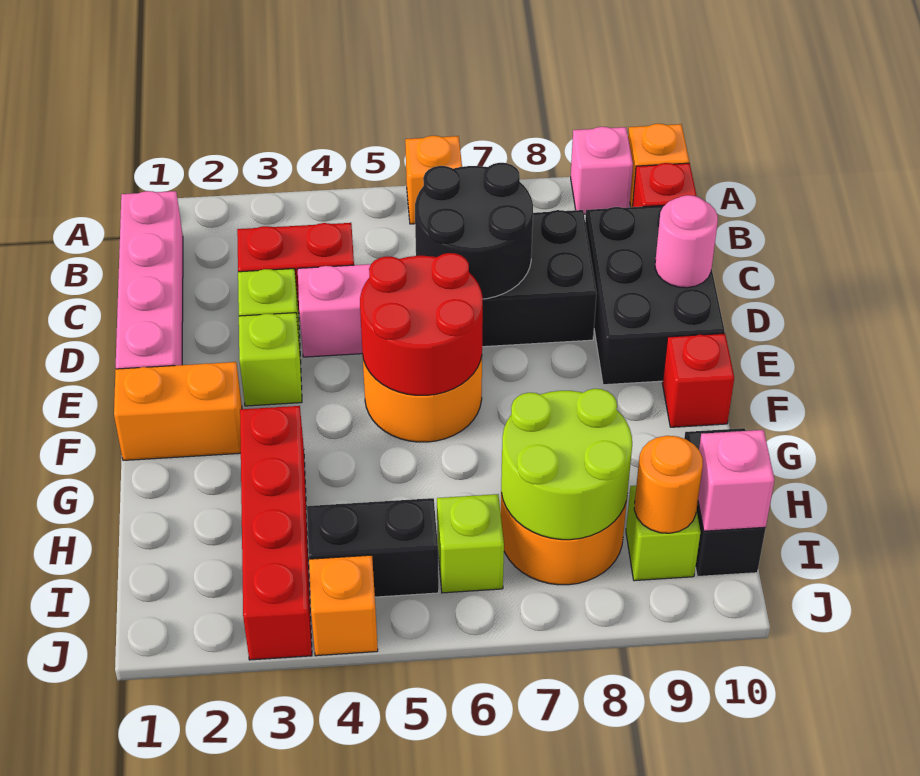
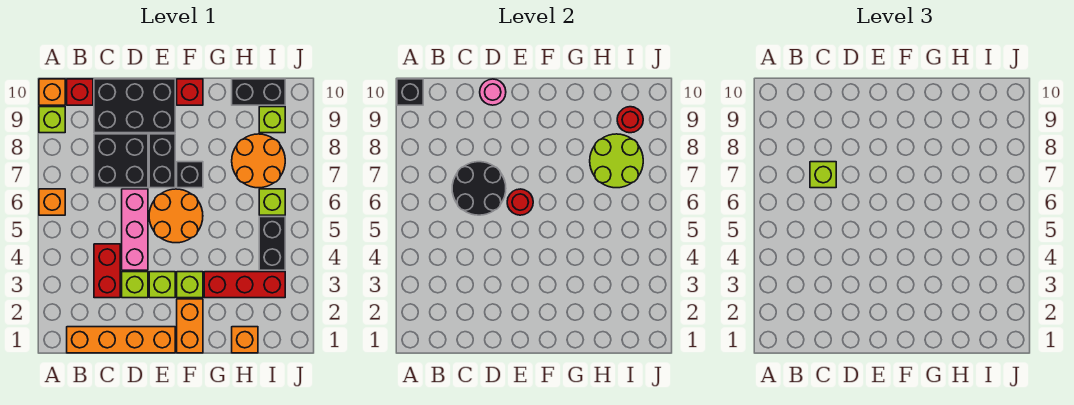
pink brick A9 level 1 -> lime brick A9 level 1
none -> black brick A10 level 2
pink brick B1:E1 level 1 -> orange brick B1:E1 level 1
none -> lime brick C7 level 3
red round brick E5:F6 level 2 -> red round brick E6 level 2
none -> black brick E7:E8 level 1
none -> lime brick F3 level 1
none -> black brick F7 level 1
red brick G3:J3 level 1 -> red brick G3:I3 level 1
orange round brick I9 level 2 -> red round brick I9 level 2
pink brick I10 level 2 -> none
orange brick J4 level 1 -> orange brick H1 level 1

